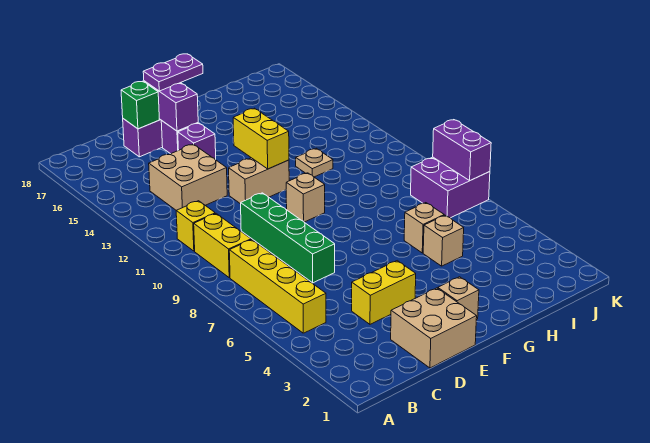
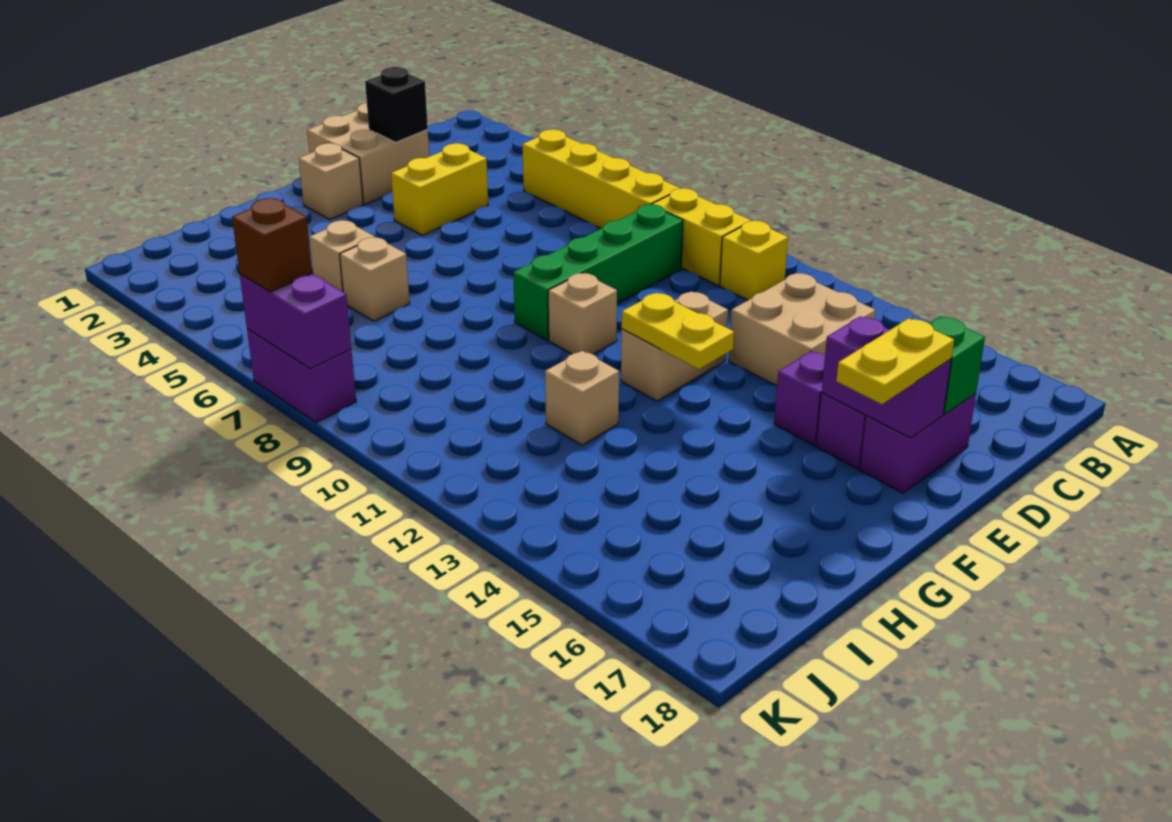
none -> black brick D2 level 2
green brick D7:D10 level 1 -> green brick C9:F9 level 1
purple plate E17:F17 level 3 -> yellow plate E17:F17 level 3
yellow brick F12:F13 level 2 -> yellow plate F12:F13 level 2
tan plate H12 level 1 -> tan brick H12 level 1
purple brick J7:K8 level 1 -> purple brick K7:K8 level 1
none -> brown brick K7 level 3

